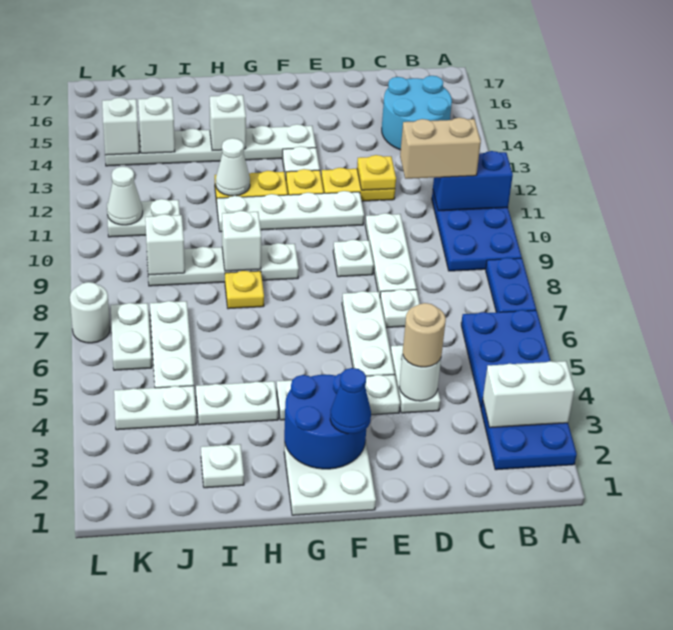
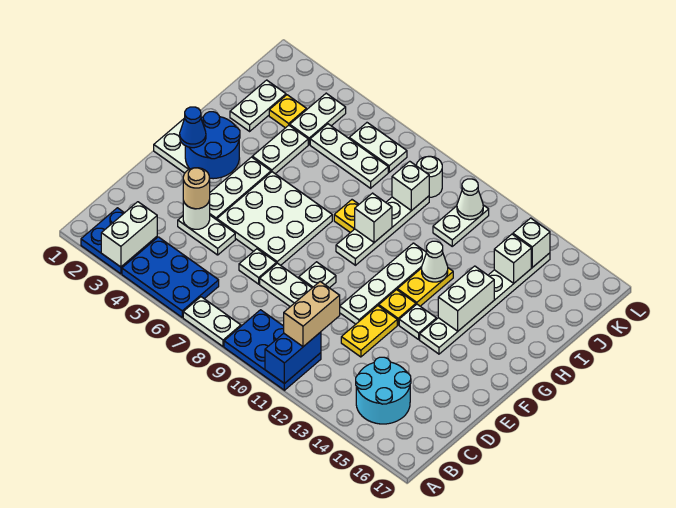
blue plate A7:A8 level 1 -> white plate A7:A8 level 1
yellow plate D12 level 2 -> yellow plate J3 level 1
white plate E5:E7 level 1 -> white plate E5:G7 level 1
white brick H14 level 2 -> white brick G14:H14 level 2
white plate I2 level 1 -> white plate I2:J2 level 1
white round brick L7 level 1 -> white round brick K9 level 1

